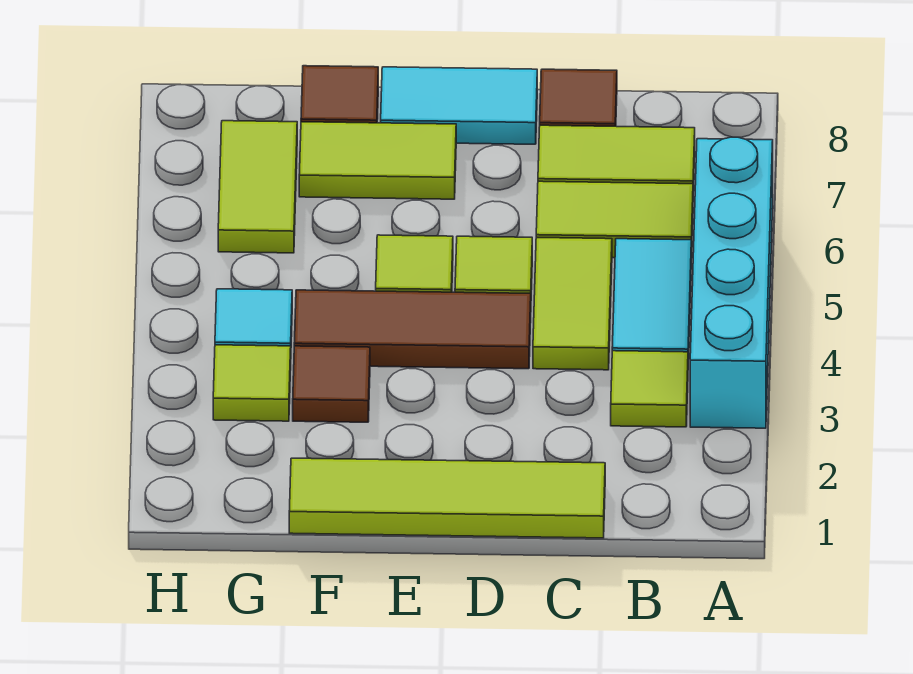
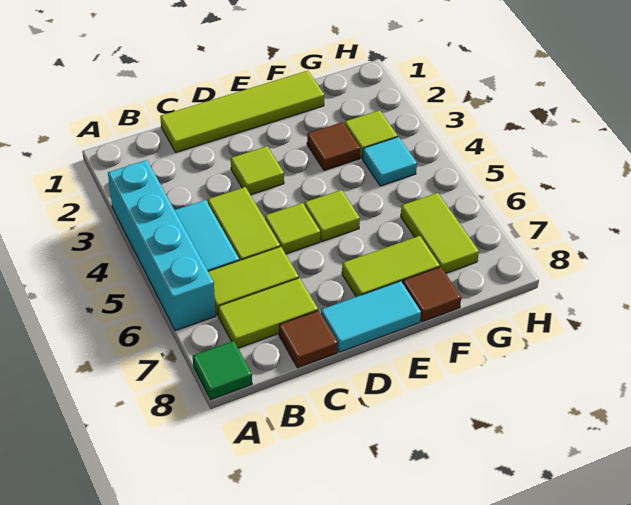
none -> green tile A8 level 1
lime tile B3 level 1 -> lime tile D3 level 1
brown tile D4:F4 level 1 -> none

